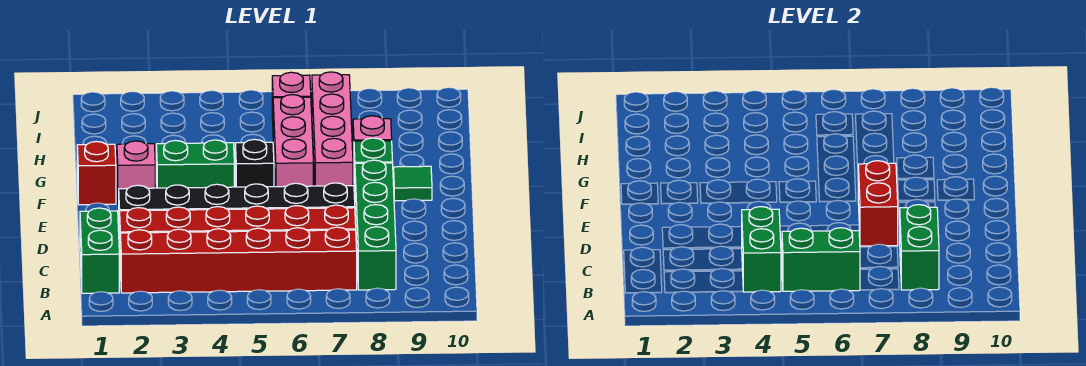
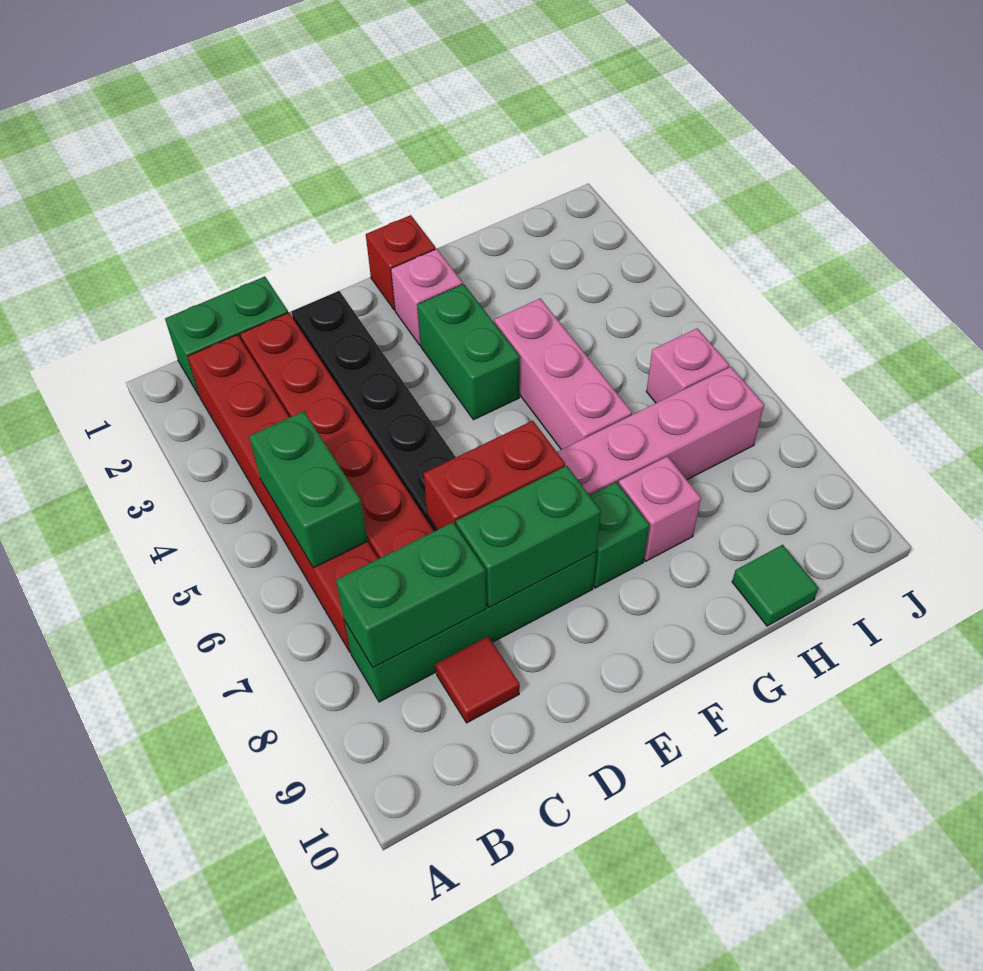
green brick B4:C4 level 2 -> green brick D8:E8 level 2
none -> red tile C9 level 1
black brick F5 level 1 -> none
pink brick F6:H6 level 1 -> pink brick G4:G6 level 1
green tile F9 level 1 -> green tile H10 level 1

